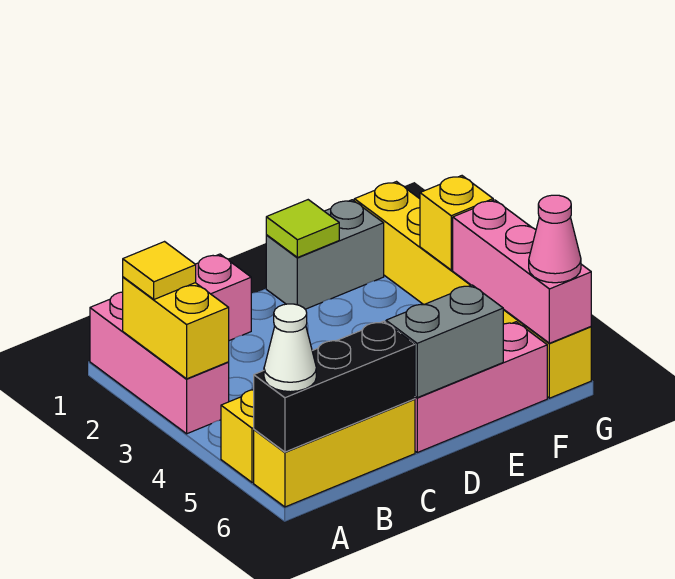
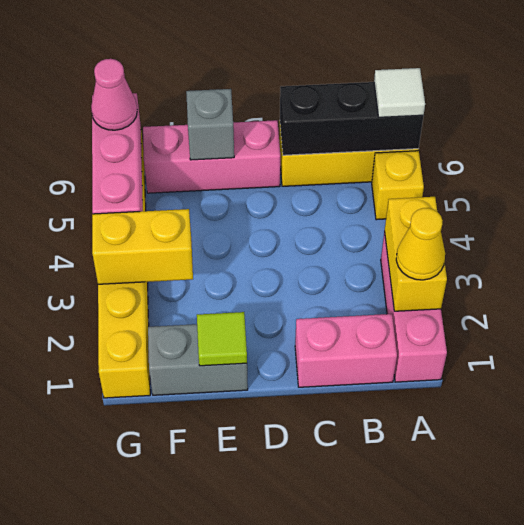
yellow tile A2 level 3 -> yellow cone A2 level 3
white cone A6 level 3 -> white tile A6 level 3
grey brick D6:E6 level 2 -> grey brick E6 level 2
yellow brick G3 level 2 -> yellow brick F3:G3 level 2

